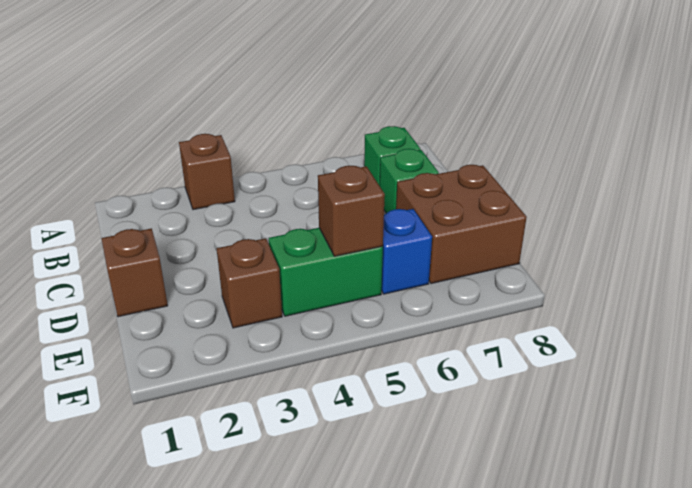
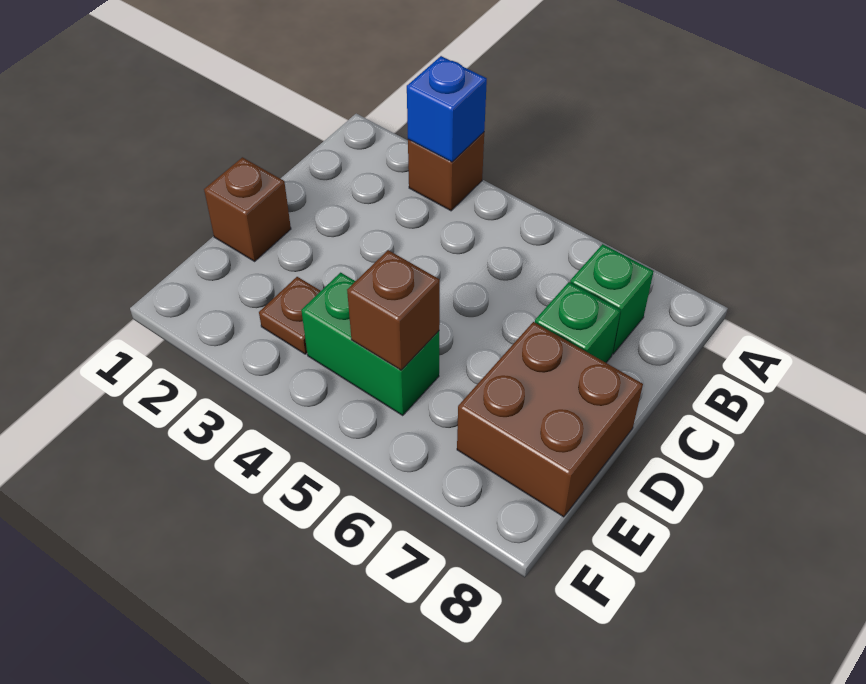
brown brick E3 level 1 -> brown plate E3 level 1
blue brick E6 level 1 -> blue brick A3 level 2

